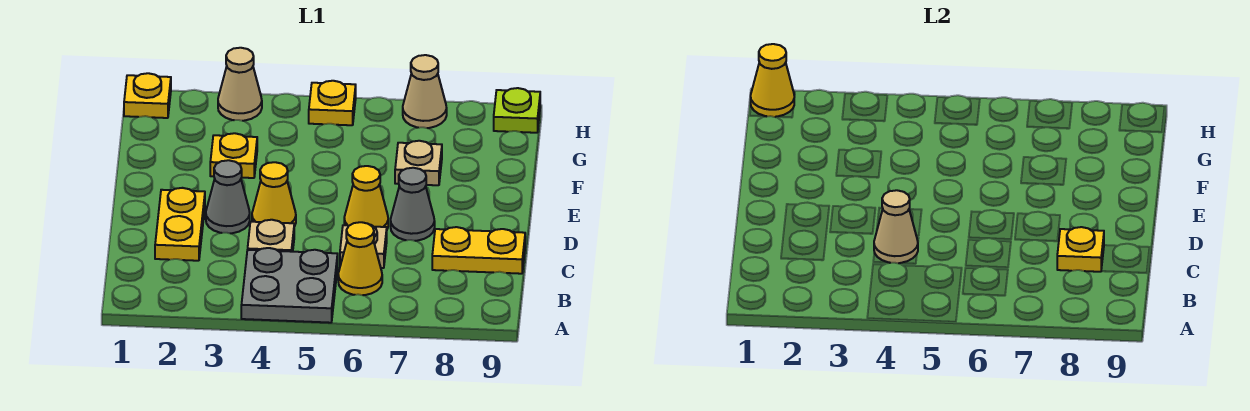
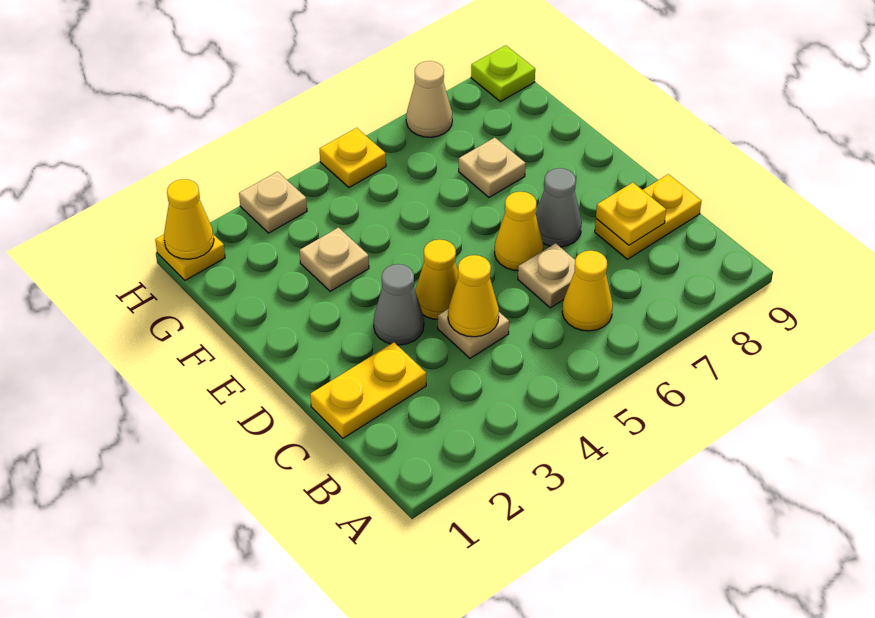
grey plate A4:B5 level 1 -> none
yellow plate C2:D2 level 1 -> yellow plate C1:C2 level 1
tan cone C4 level 2 -> yellow cone C4 level 2
yellow plate F3 level 1 -> tan plate F3 level 1
tan cone H3 level 1 -> tan plate H3 level 1

